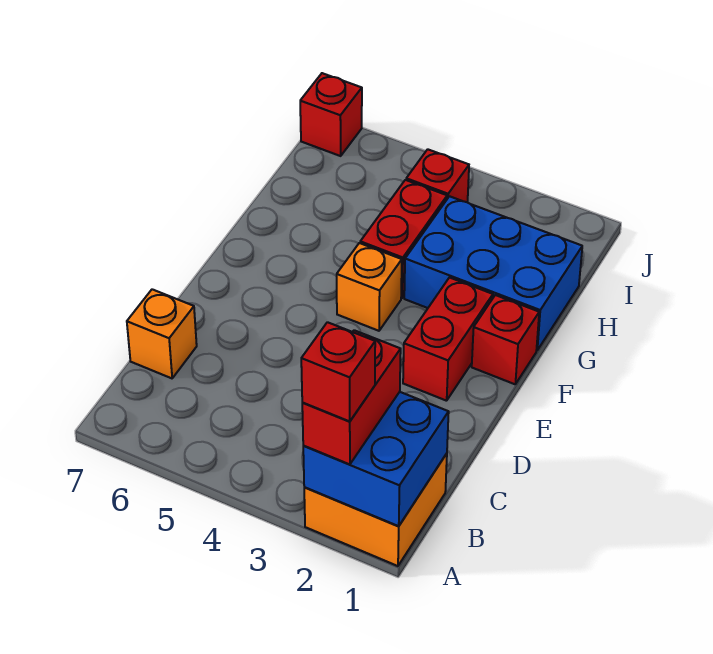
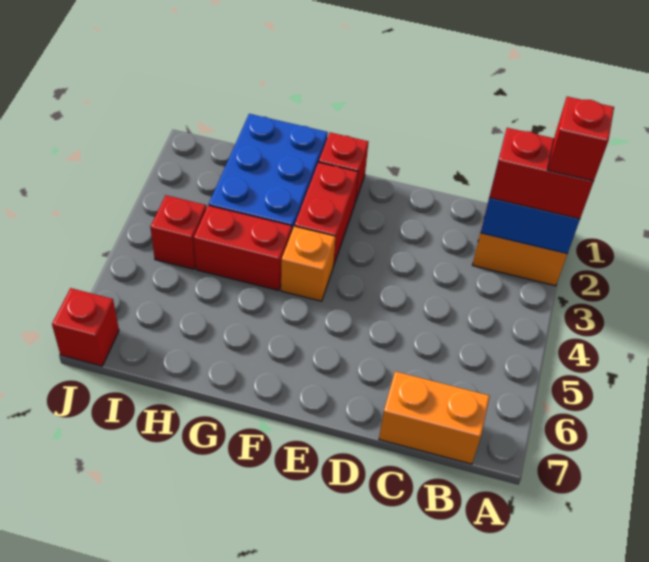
orange brick C7 level 1 -> orange brick B7:C7 level 1
red brick E2:F2 level 1 -> red brick F2:F3 level 1

